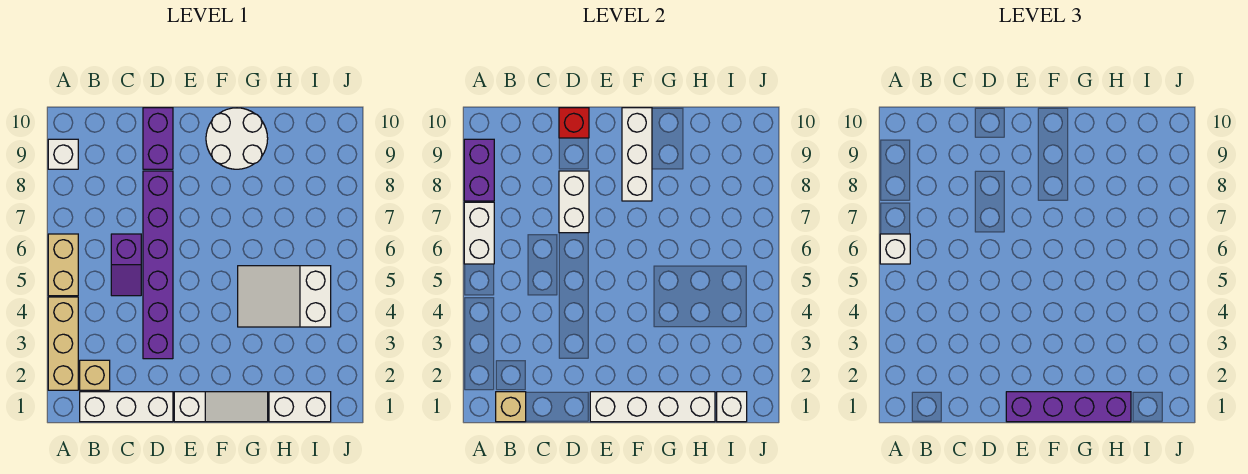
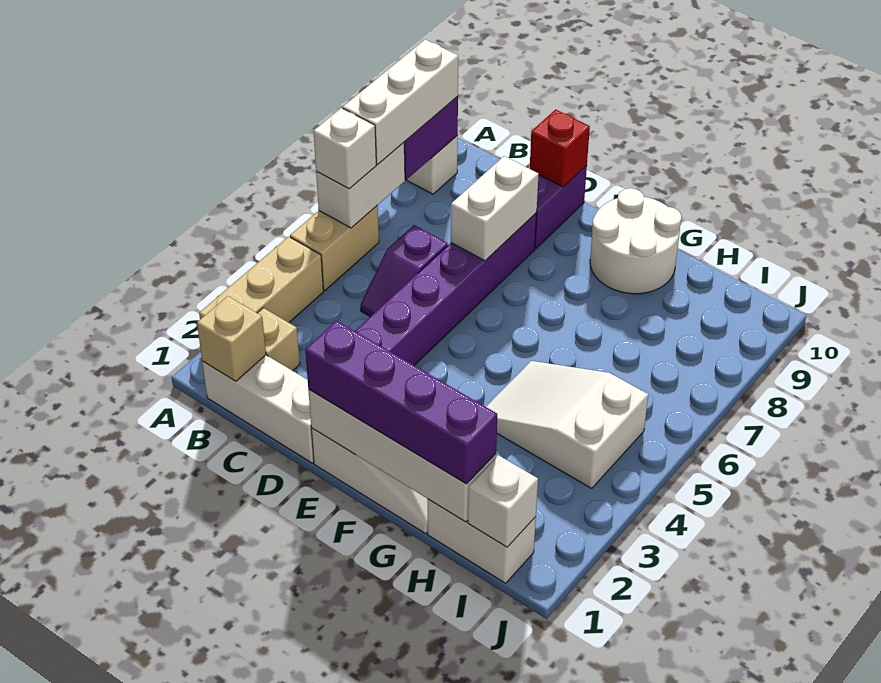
white brick F8:F10 level 2 -> white brick A7:A9 level 3

